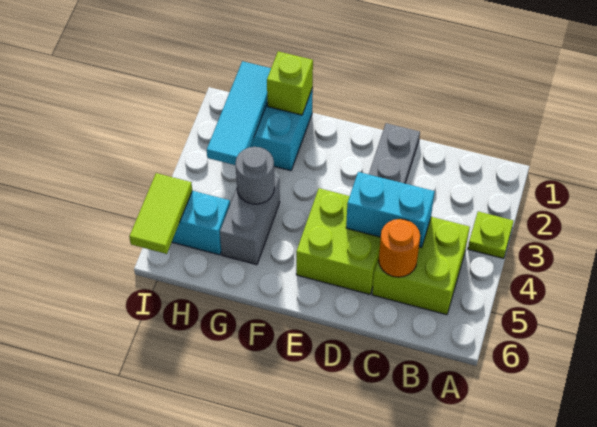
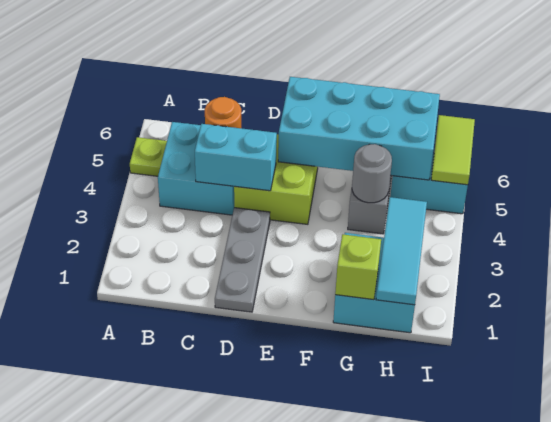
lime plate A3 level 1 -> lime plate A5 level 1
lime brick B4:C5 level 1 -> cyan brick B4:C5 level 1
none -> cyan brick E5:H6 level 2

